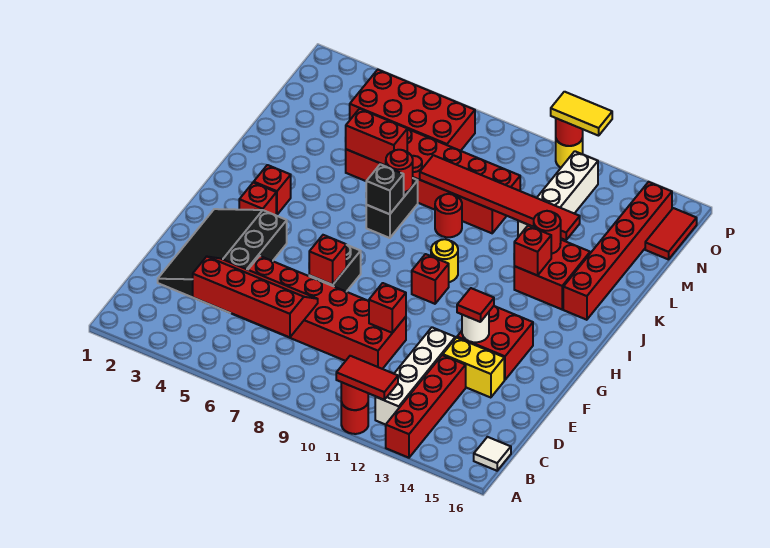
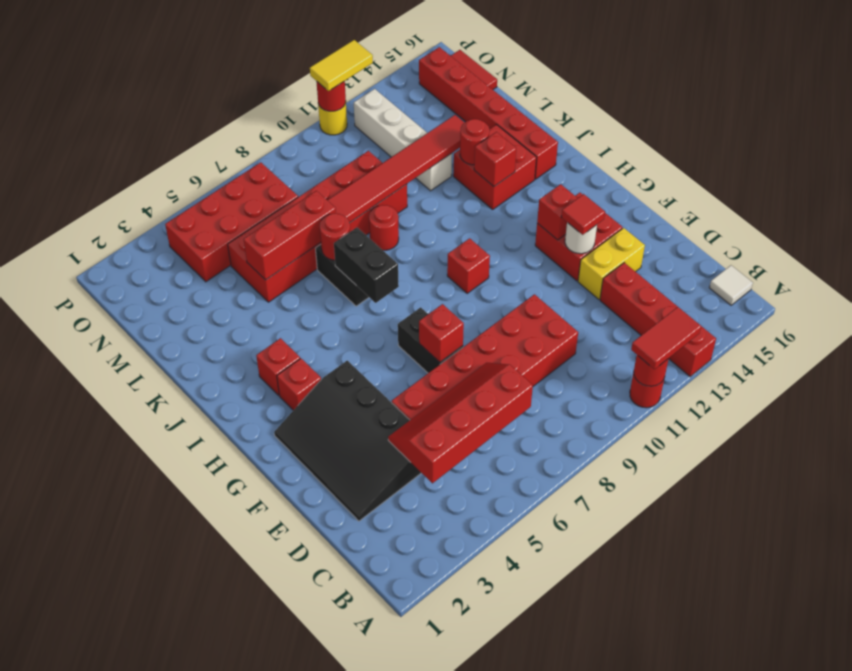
white brick B12:E12 level 1 -> none
red brick E10 level 2 -> red brick G13 level 2
yellow round brick I10 level 1 -> none
black brick J7 level 2 -> black brick I7:J7 level 2
red brick L5:L6 level 2 -> red brick L5:L7 level 2

